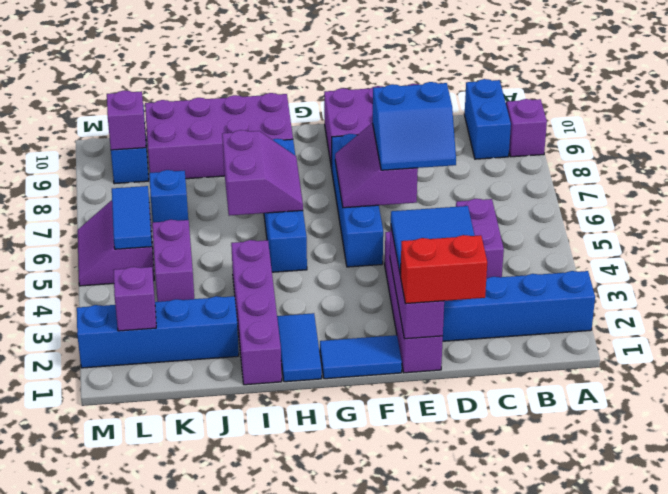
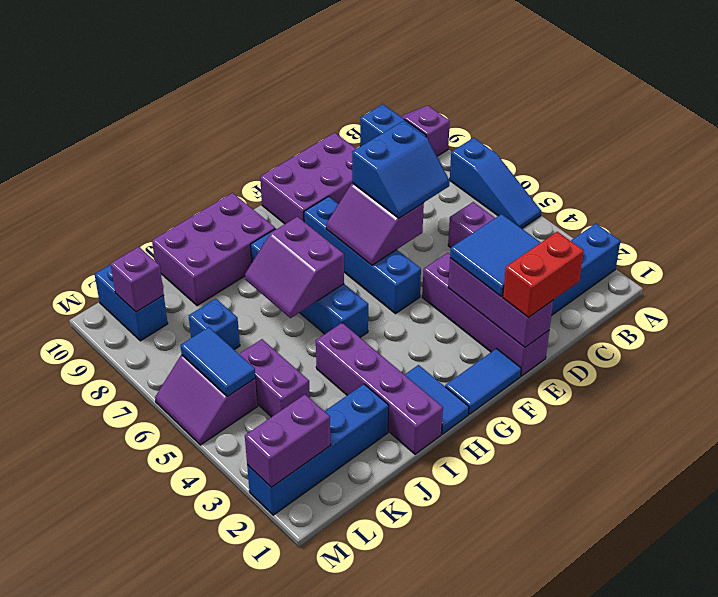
none -> blue slope A5:A7 level 1 top 7
purple slope H6:I7 level 2 top I -> purple slope H6:I7 level 2 top H
purple brick H9:K10 level 1 -> purple brick H9:J10 level 1
purple brick L2 level 2 -> purple brick L2:M2 level 2

